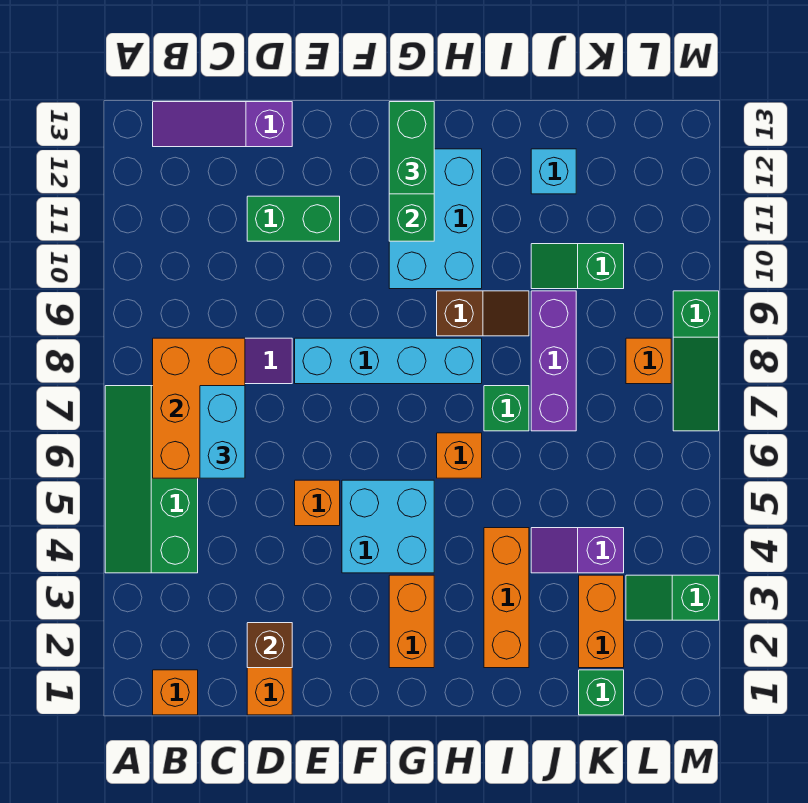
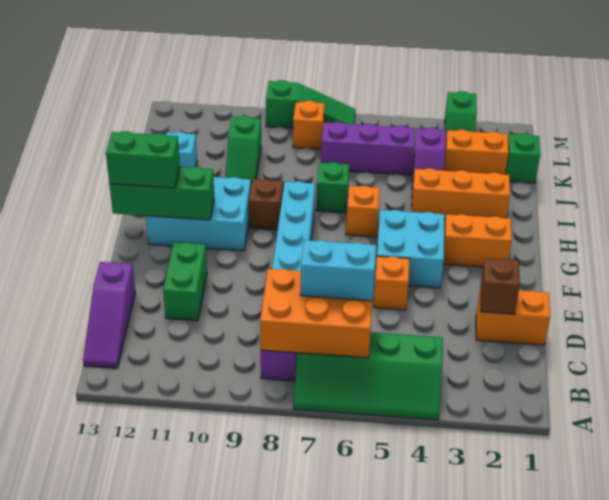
orange brick B1 level 1 -> none
purple brick J7:J9 level 1 -> purple brick K5:K7 level 1

